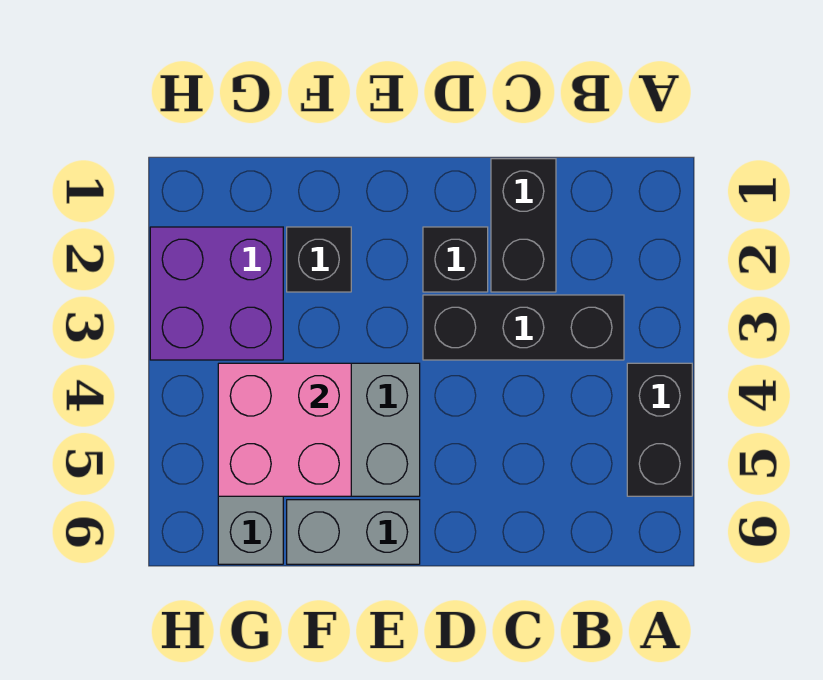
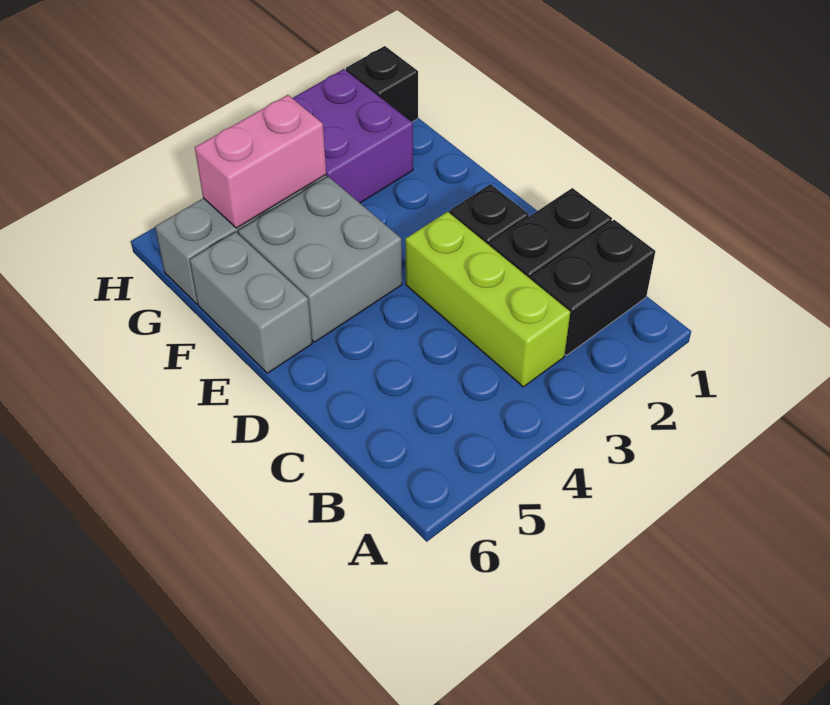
black brick A4:A5 level 1 -> black brick B1:B2 level 1
black brick B3:D3 level 1 -> lime brick B3:D3 level 1
black brick F2 level 1 -> black brick H1 level 1
pink brick F4:G5 level 2 -> pink brick G4:G5 level 2

